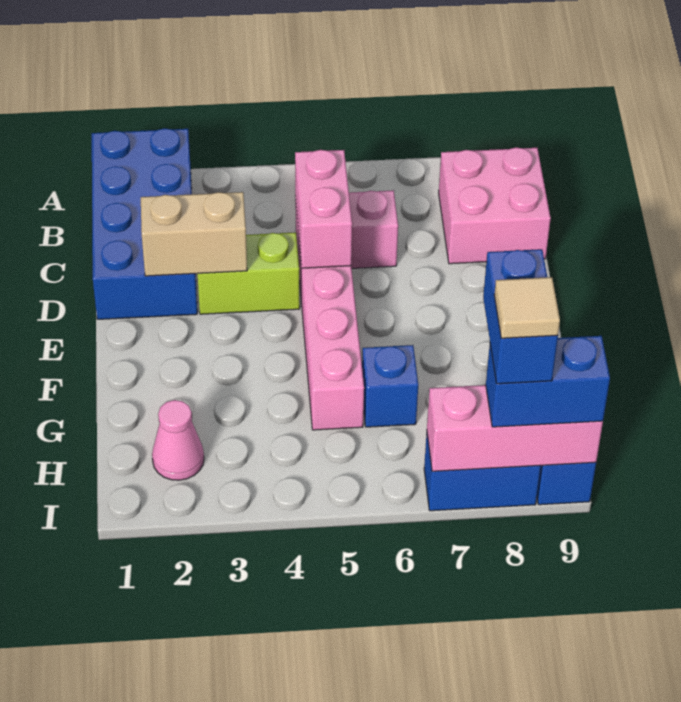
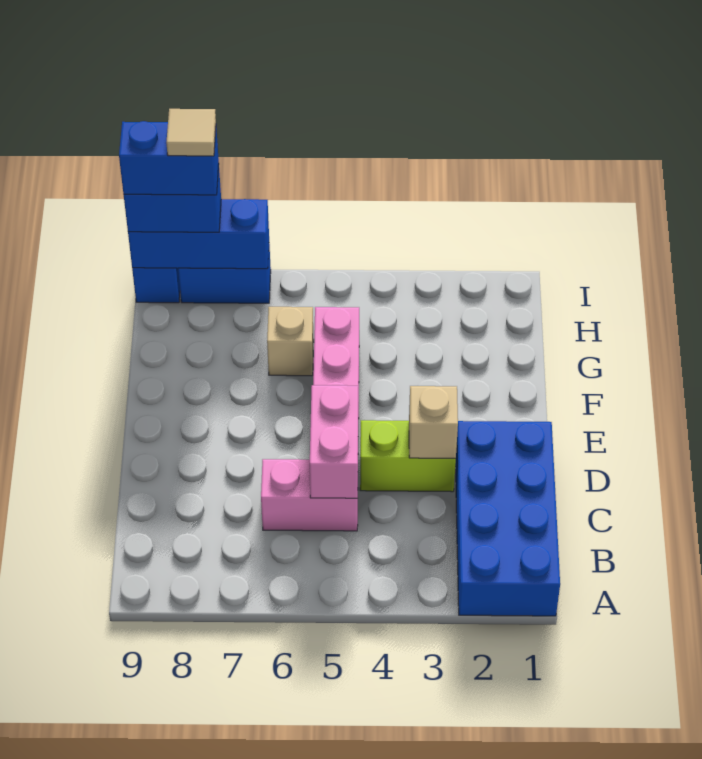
pink brick B8:C9 level 1 -> none
tan brick D2:D3 level 2 -> tan brick D3 level 2
blue brick G6 level 1 -> tan brick G6 level 1
pink cone H2 level 1 -> none
blue brick H8:I8 level 4 -> blue brick I8:I9 level 4
pink brick I7:I9 level 2 -> blue brick I7:I9 level 2

